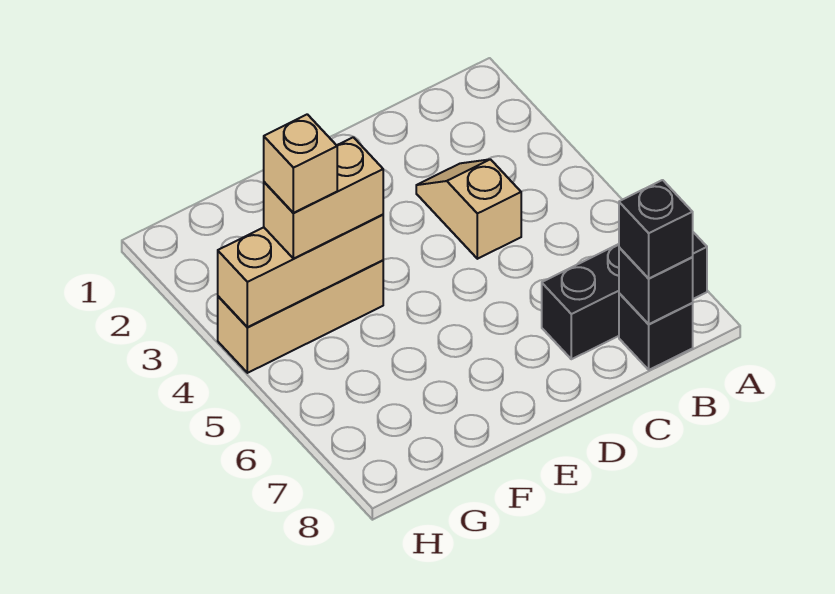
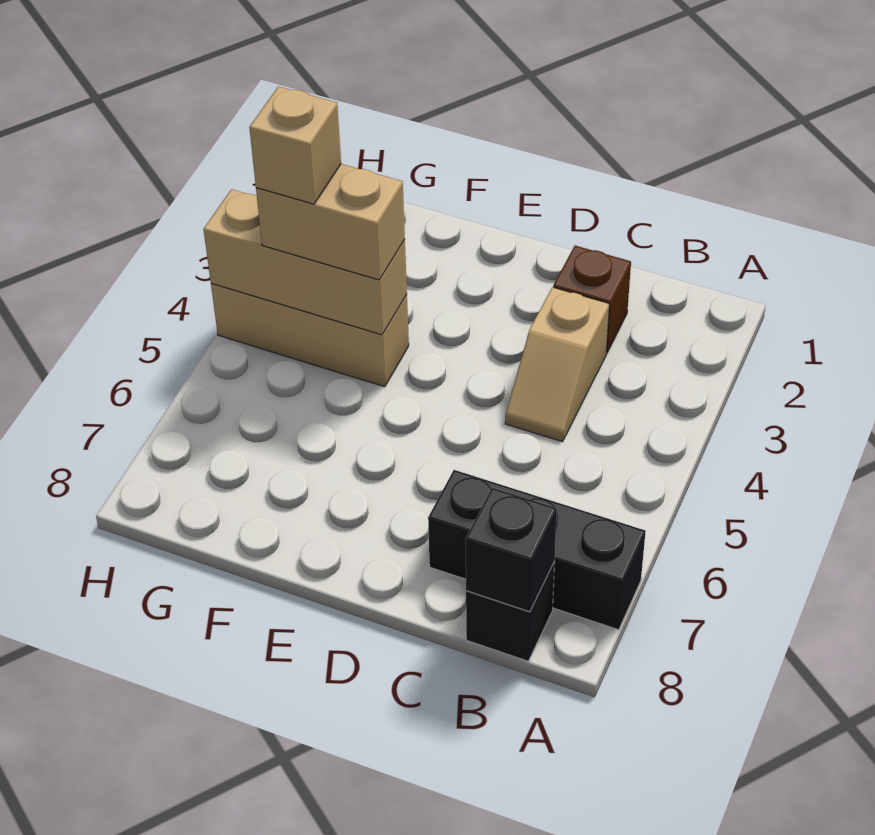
black brick B8 level 3 -> none
none -> brown brick C2 level 1
tan slope C3:C4 level 1 top 4 -> tan slope C3:C4 level 1 top 3

